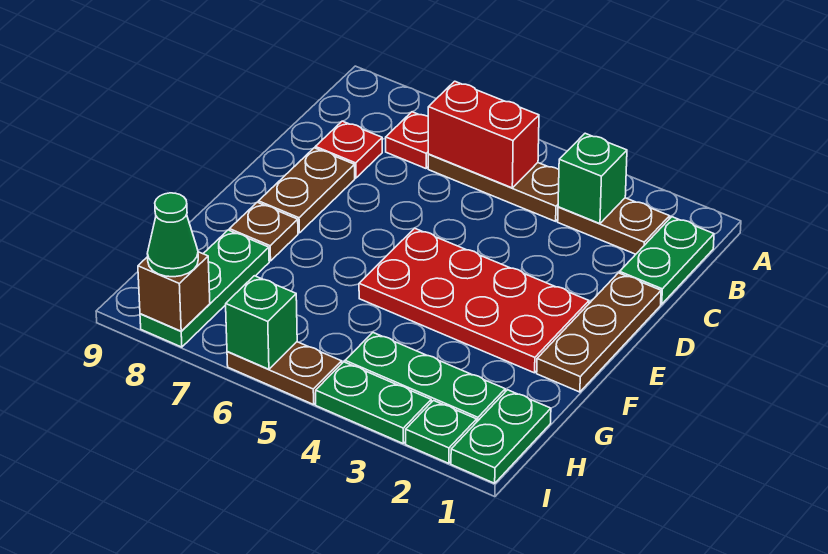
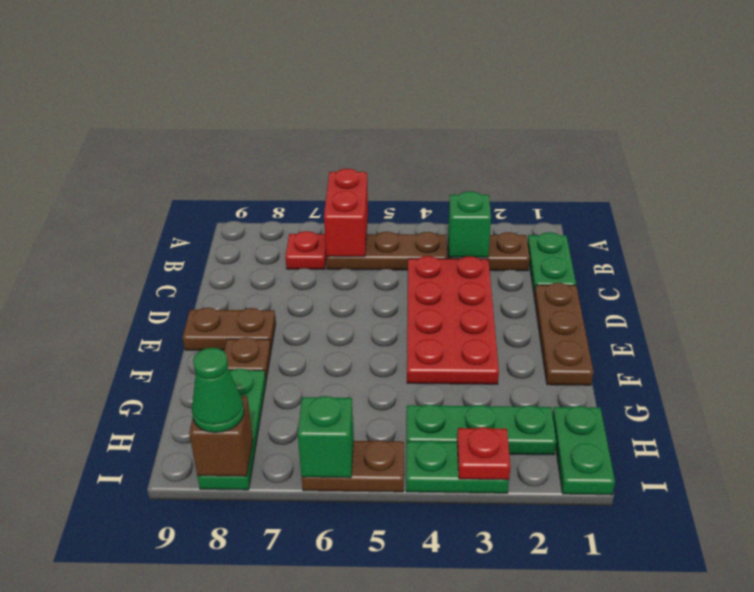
red brick B5:B6 level 2 -> red brick A6:B6 level 2
red plate C8 level 1 -> red plate I3 level 2
brown plate D8:E8 level 1 -> brown plate E8:E9 level 1
red plate E2:F5 level 1 -> red plate C3:F4 level 1
green plate I2 level 1 -> none

